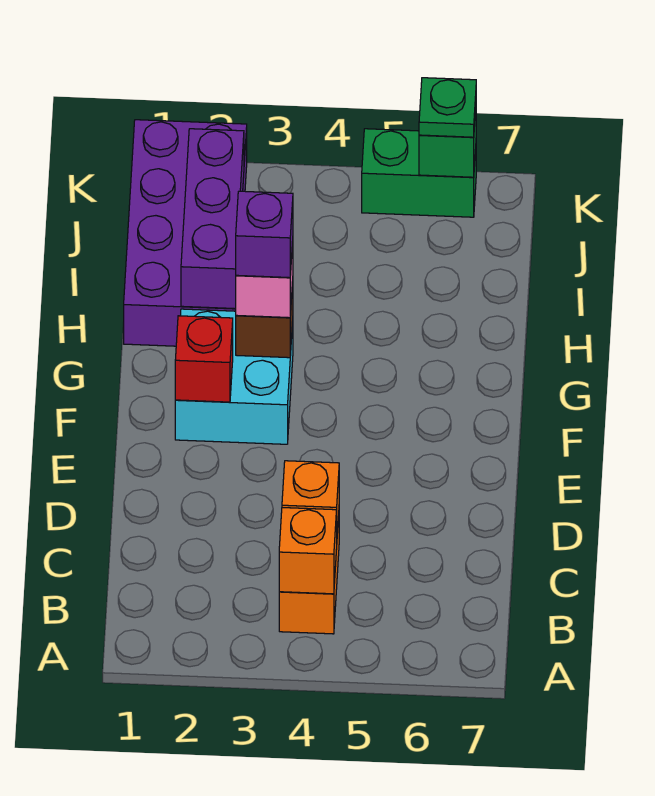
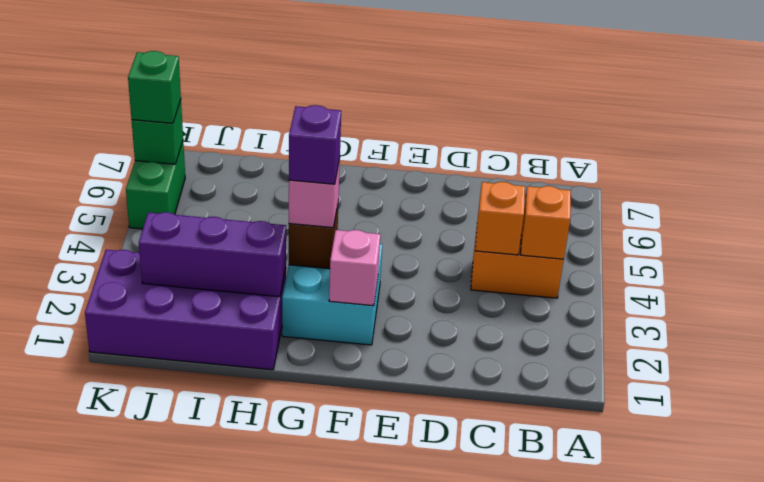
red brick F2 level 2 -> pink brick F2 level 2
green plate K6 level 3 -> green brick K6 level 3

